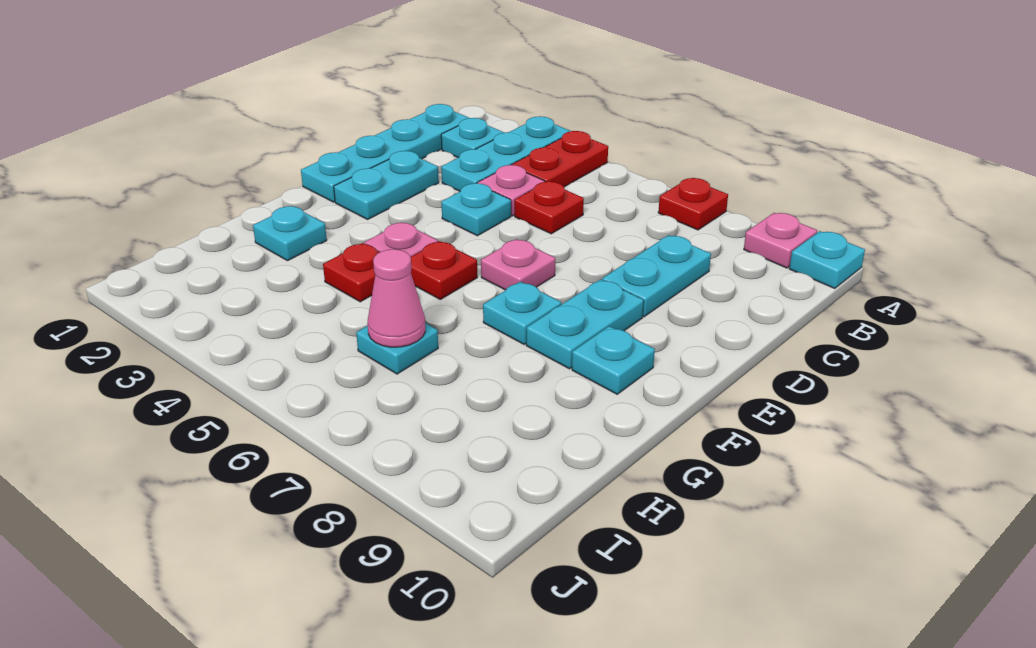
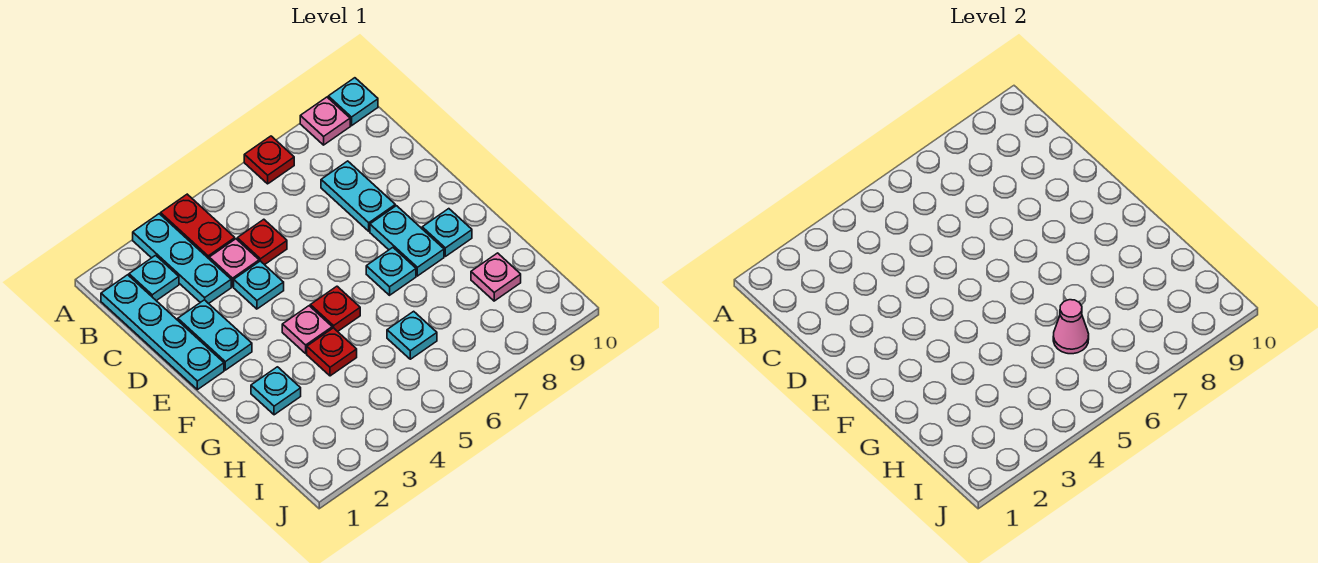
pink plate E6 level 1 -> pink plate H9 level 1

